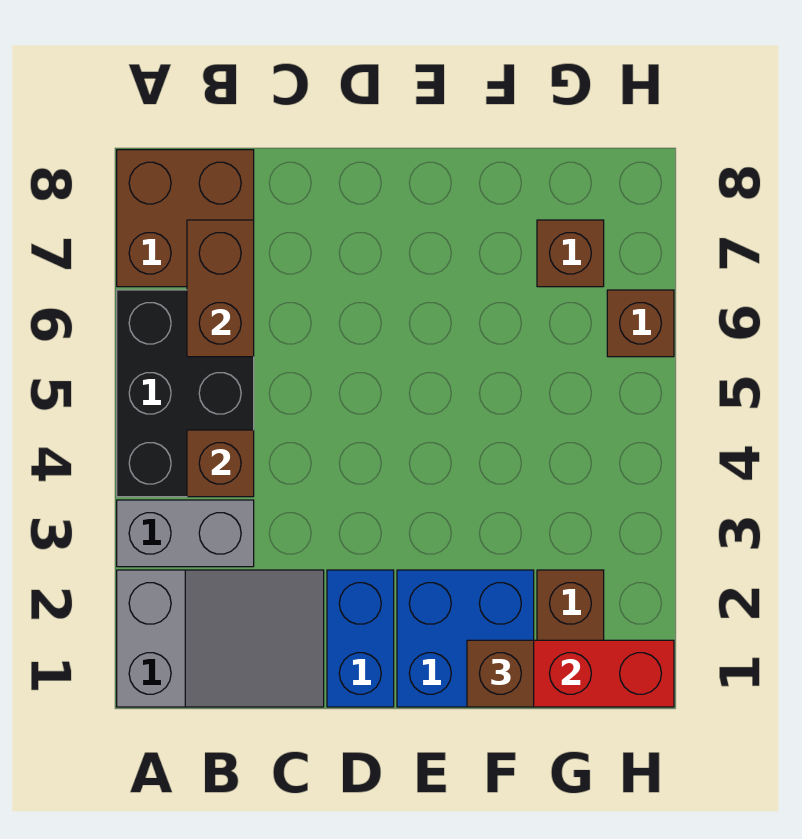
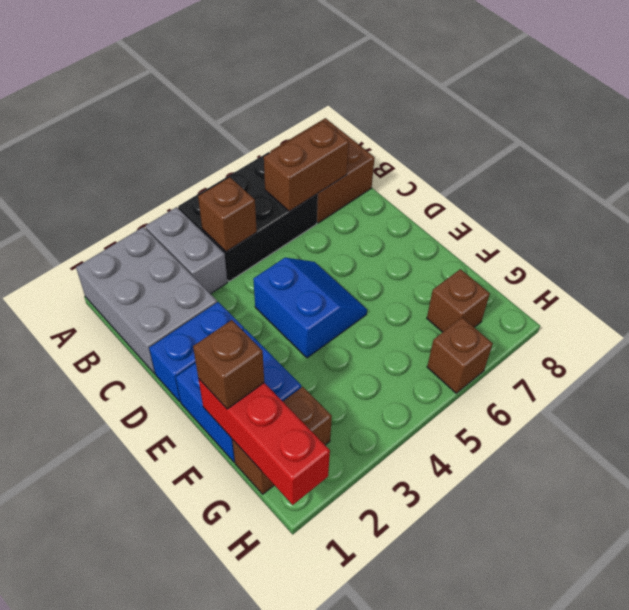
grey slope A1:C2 level 1 top A -> grey brick A1:C2 level 1
none -> blue slope D4:E5 level 1 top 4

